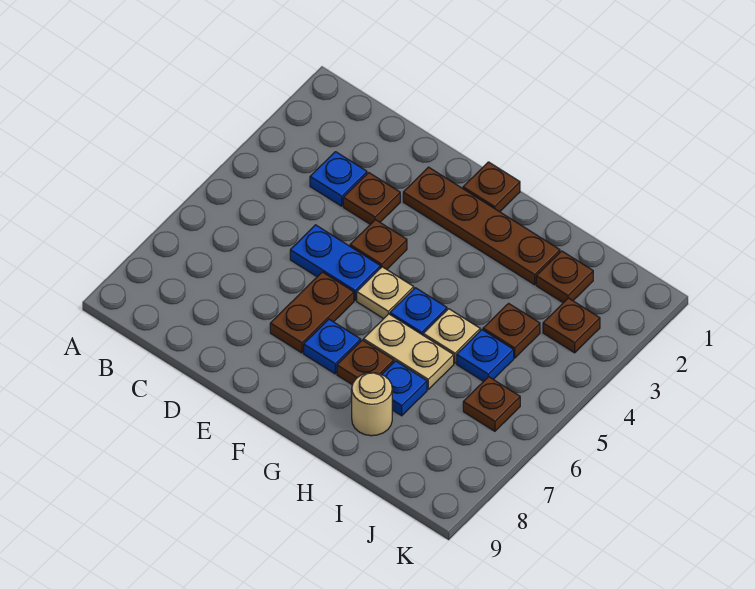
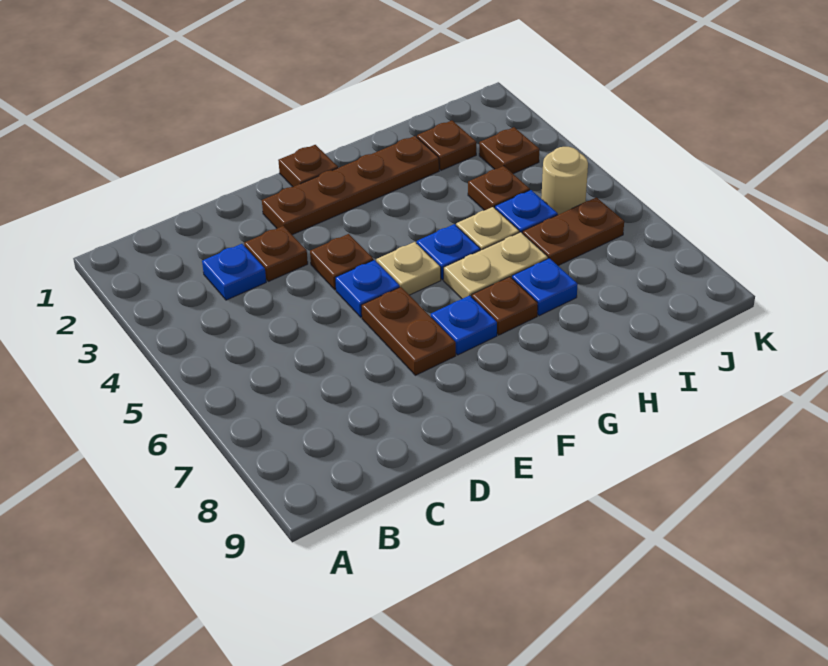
blue plate D5:E5 level 1 -> blue plate E5 level 1
tan round brick H8 level 1 -> tan round brick J5 level 1
brown plate J6 level 1 -> brown plate I6:J6 level 1

